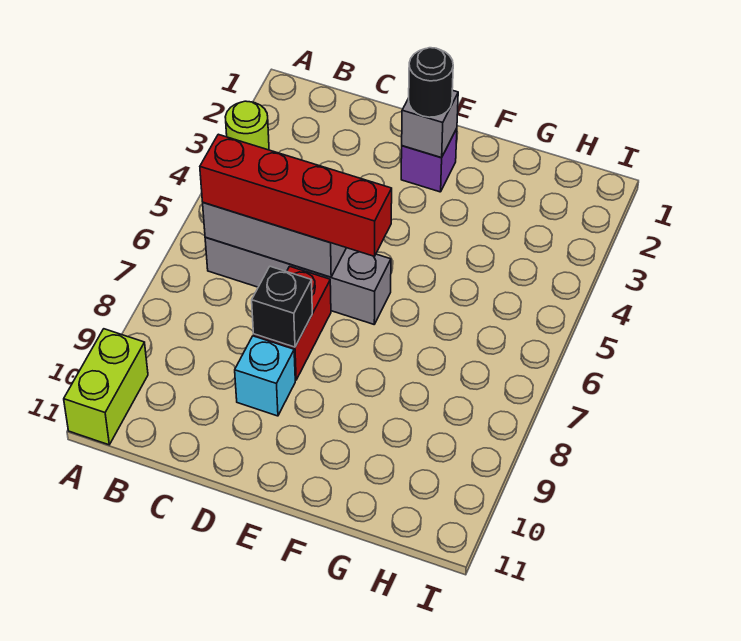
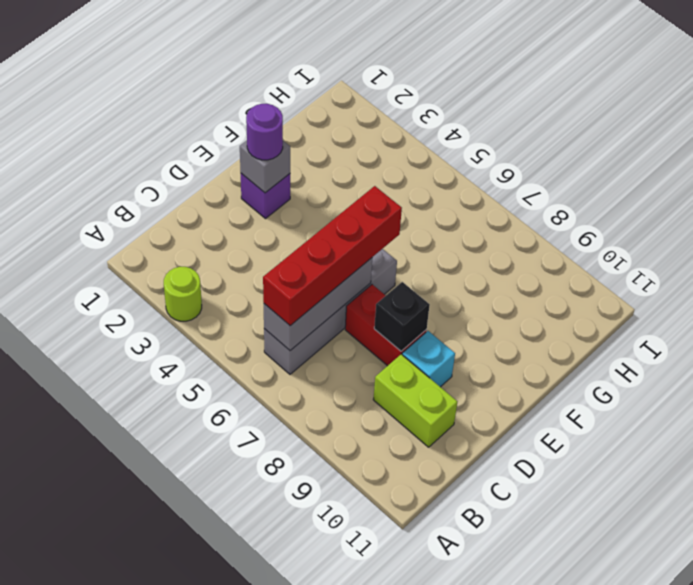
lime brick A10:A11 level 1 -> lime brick C9:C10 level 1
black round brick E2 level 3 -> purple round brick E2 level 3

